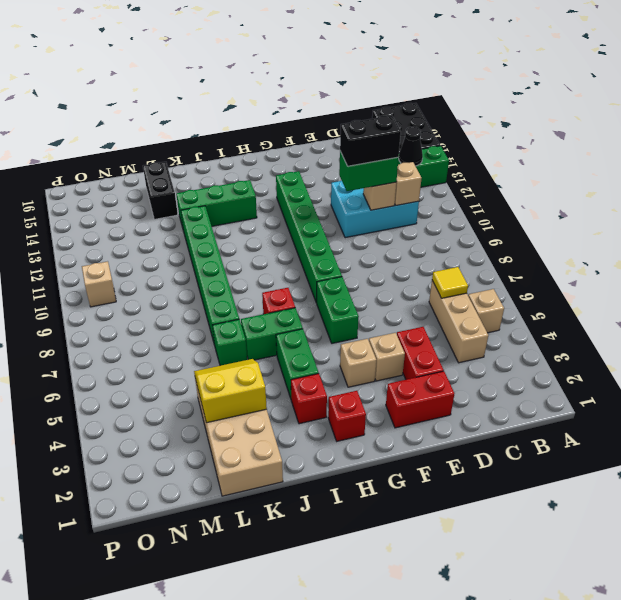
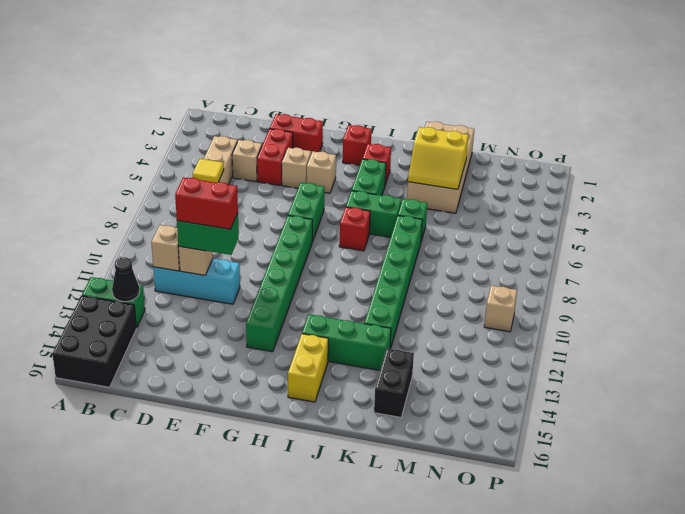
tan brick B5 level 1 -> tan brick D4 level 1
cyan brick C11:E12 level 1 -> cyan brick C11:E11 level 1
black brick D11:E11 level 4 -> red brick D11:E11 level 4
none -> yellow brick I14:I15 level 1

